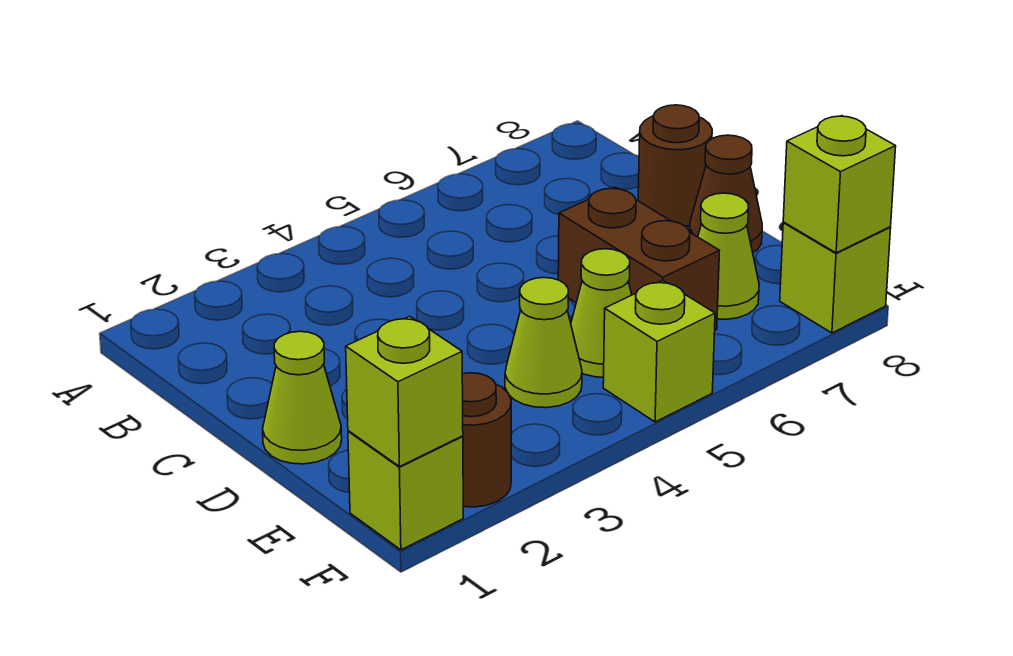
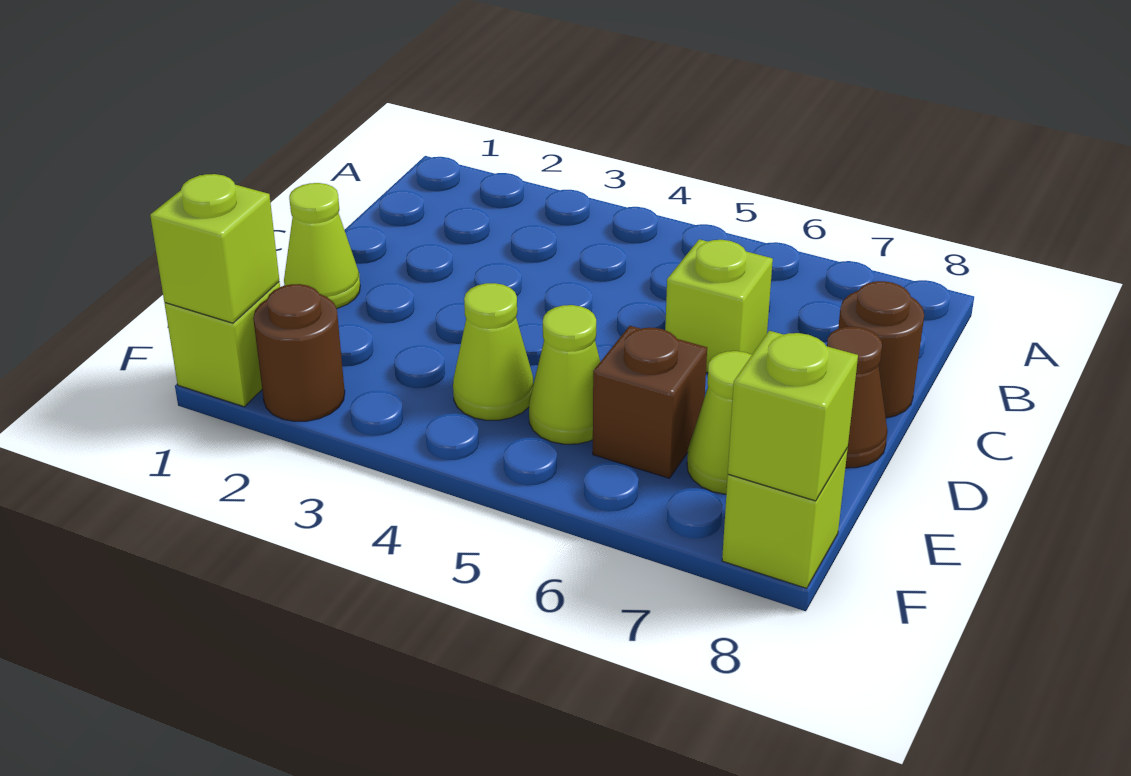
brown brick D6:E6 level 1 -> brown brick E6 level 1
lime brick F5 level 1 -> lime brick C6 level 1

